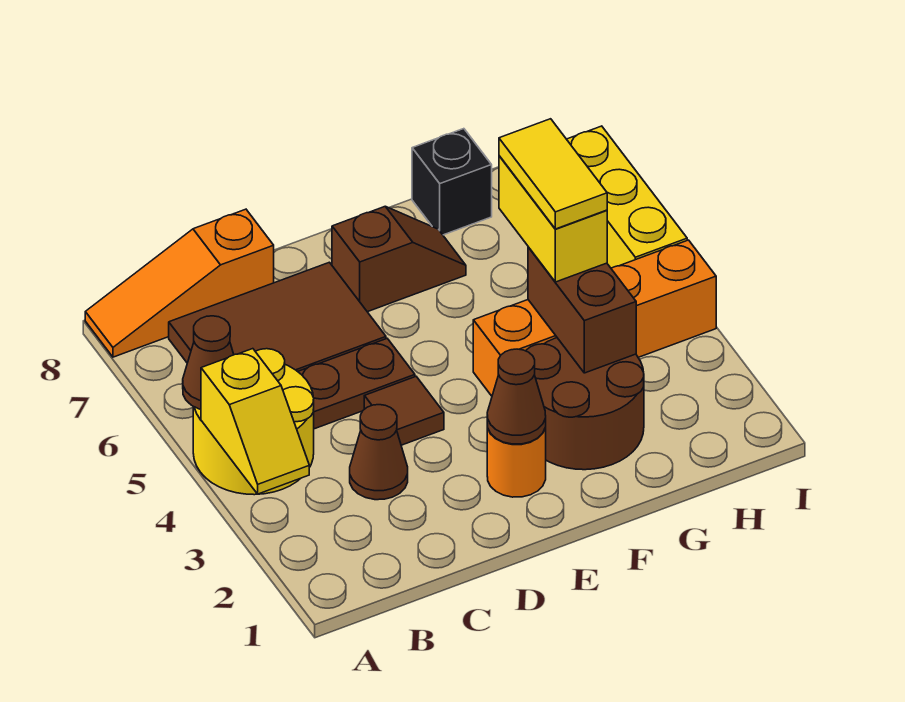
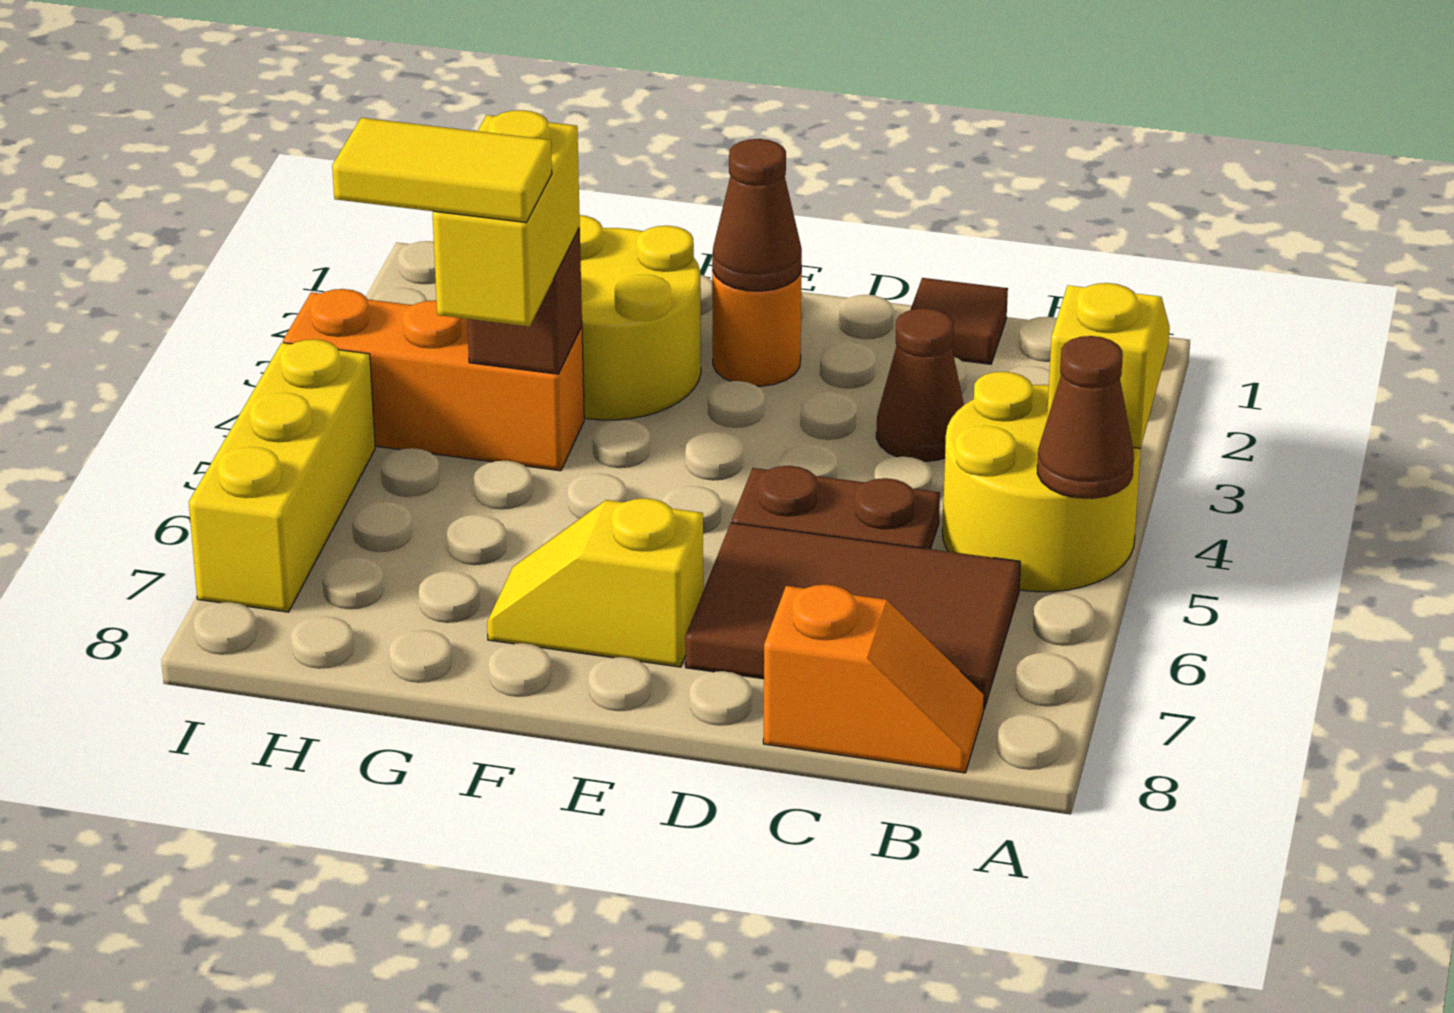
orange slope A8:C8 level 1 top C -> orange slope B8:C8 level 1 top C
brown tile D4 level 1 -> brown tile C1 level 1
brown slope E7:F7 level 1 top E -> yellow slope E7:F7 level 1 top E
brown round brick F2:G3 level 1 -> yellow round brick F2:G3 level 1
orange brick F4:I4 level 1 -> orange brick G4:I4 level 1
brown brick G3:G4 level 2 -> brown brick G4 level 2
yellow tile G4:G5 level 4 -> yellow tile G5:H5 level 4
black brick G8 level 1 -> none

